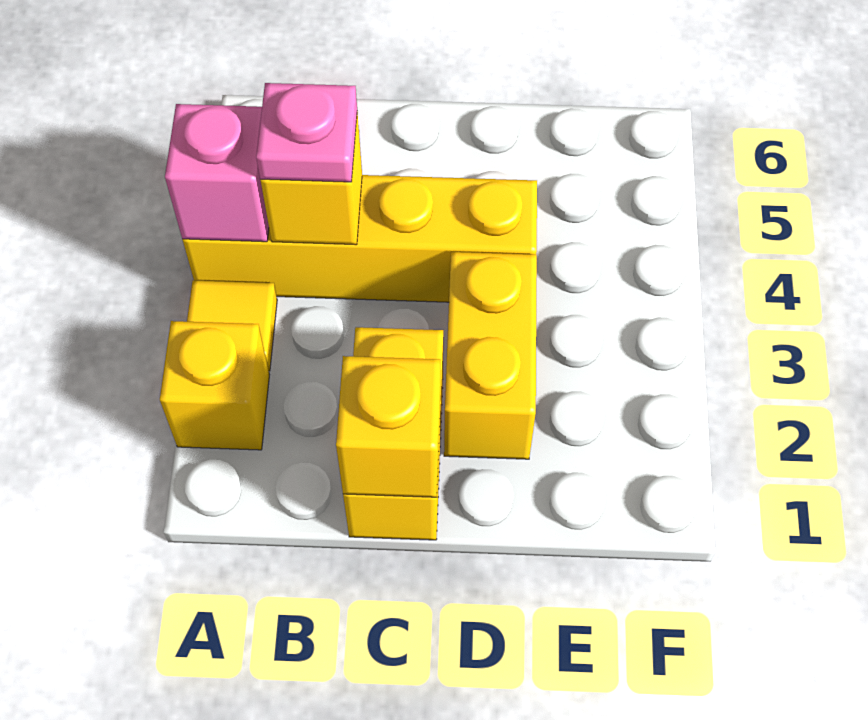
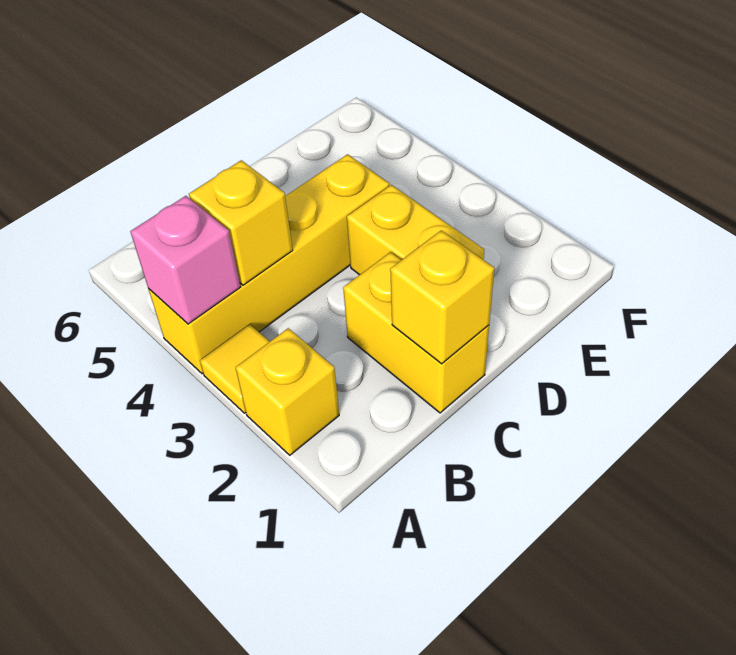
pink plate B4 level 3 -> none

